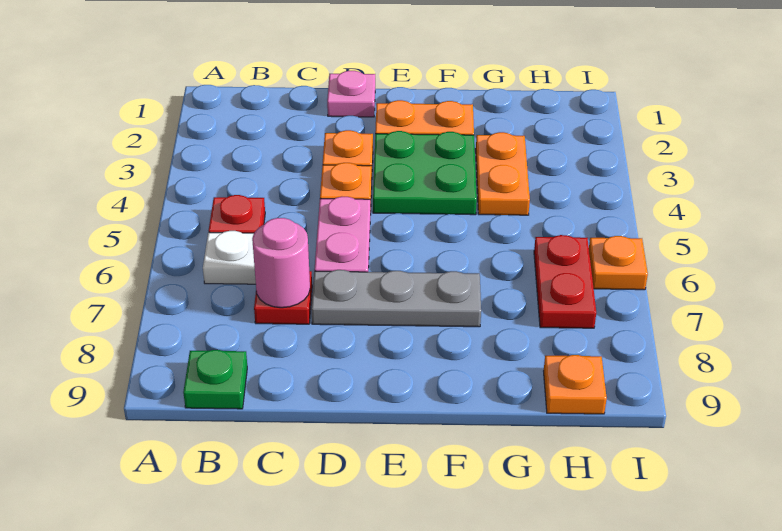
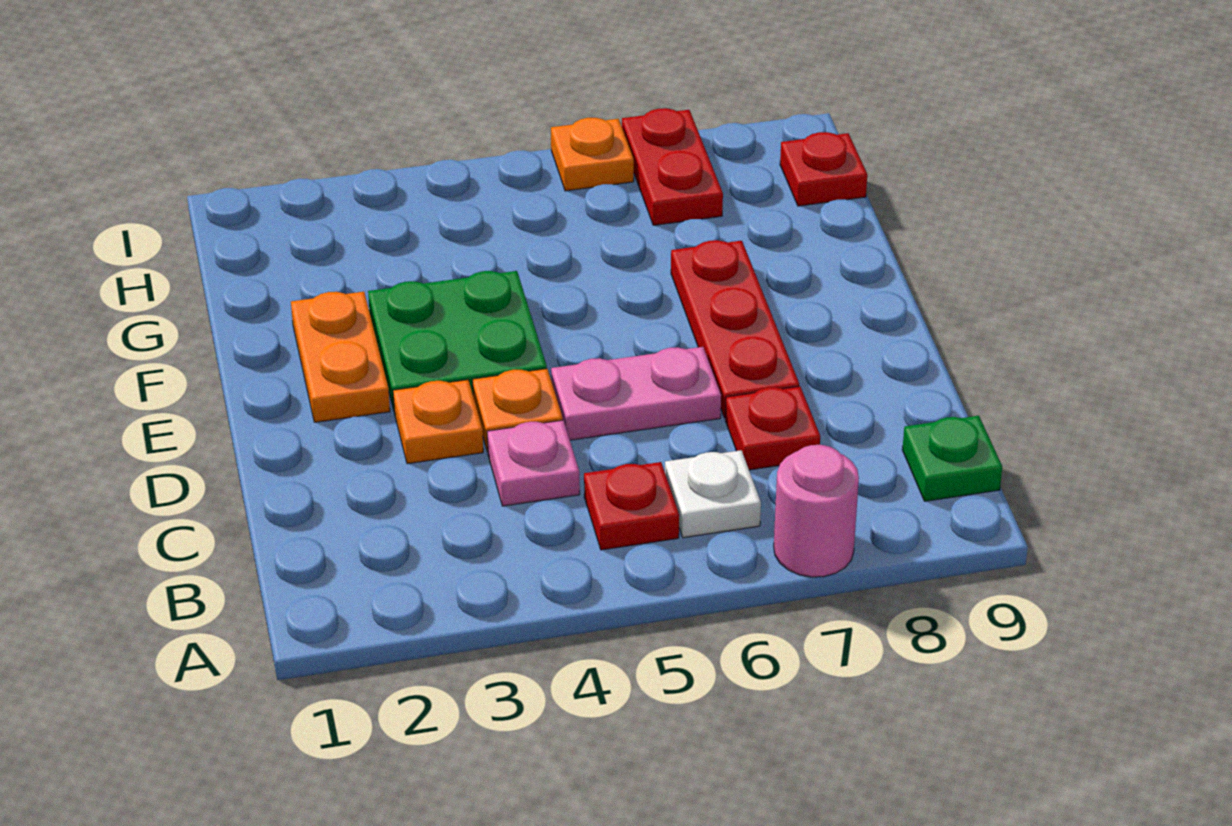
pink round brick C7 level 2 -> pink round brick A7 level 1
pink plate D1 level 1 -> pink plate C4 level 1
grey plate D7:F7 level 1 -> red plate D7:F7 level 1
orange plate G3:G4 level 1 -> none
red plate H6:H7 level 1 -> red plate H7:I7 level 1
orange plate H9 level 1 -> red plate H9 level 1

